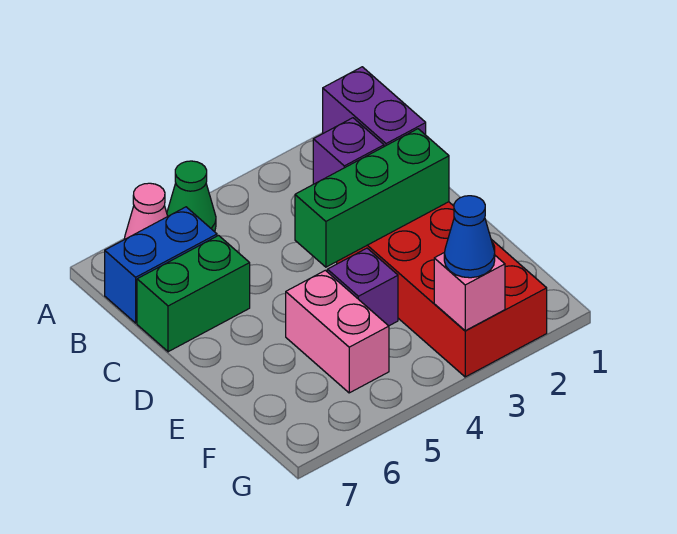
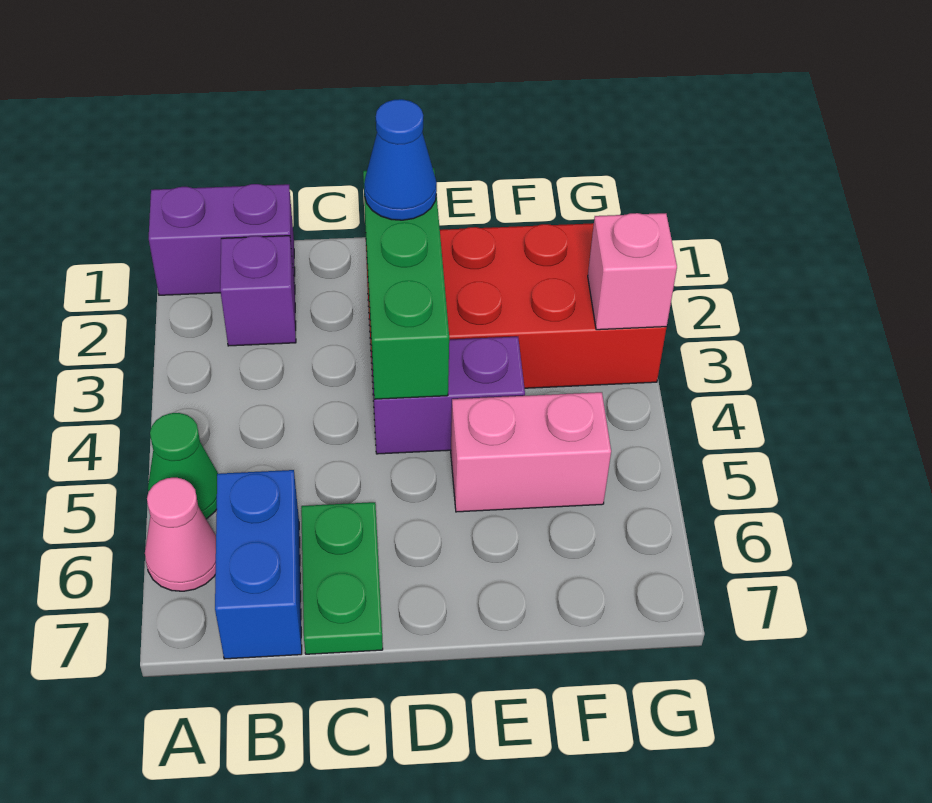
green brick C6:C7 level 1 -> green plate C6:C7 level 1
purple brick E4 level 1 -> purple brick D4:E4 level 1
blue cone G3 level 3 -> blue cone D2 level 3

